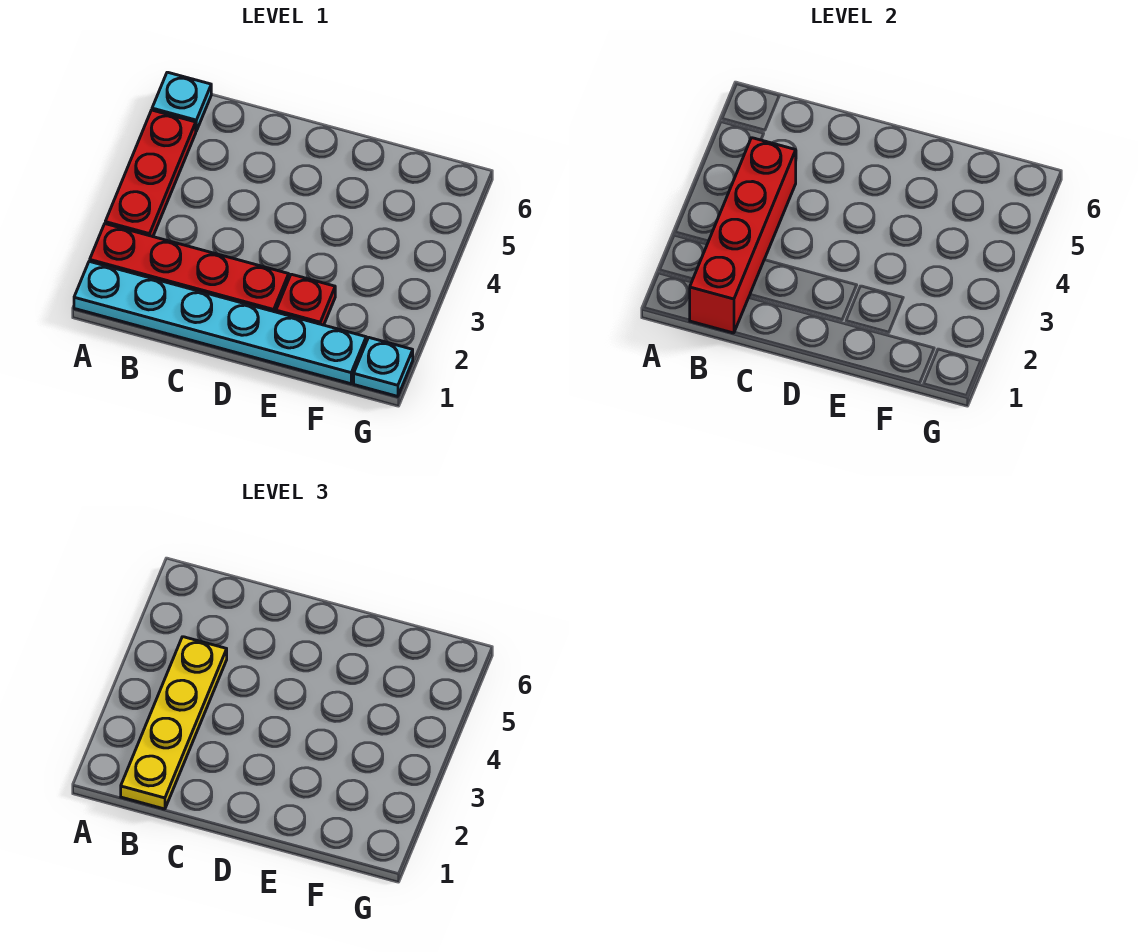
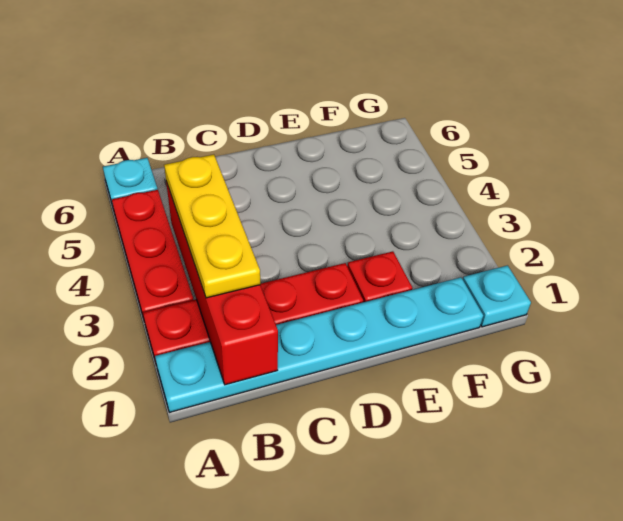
yellow plate B1:B4 level 3 -> yellow plate B2:B4 level 3

